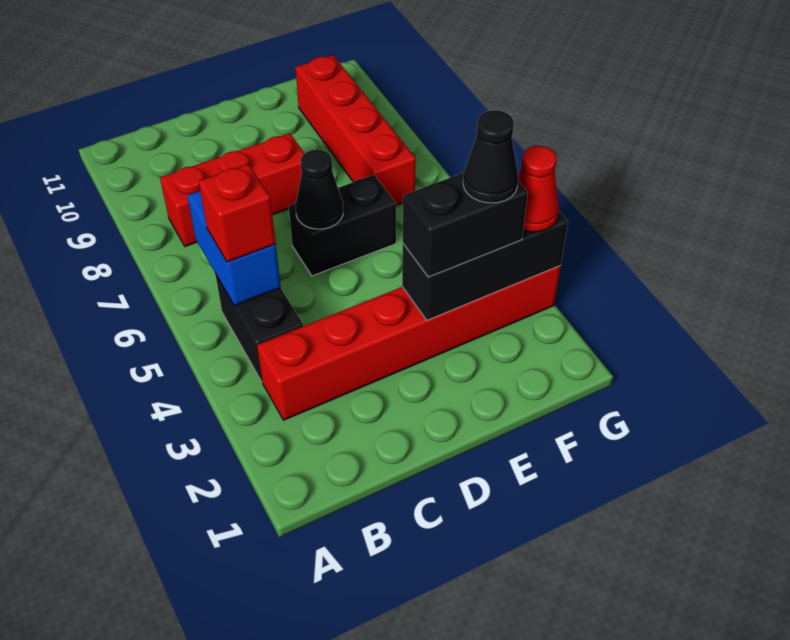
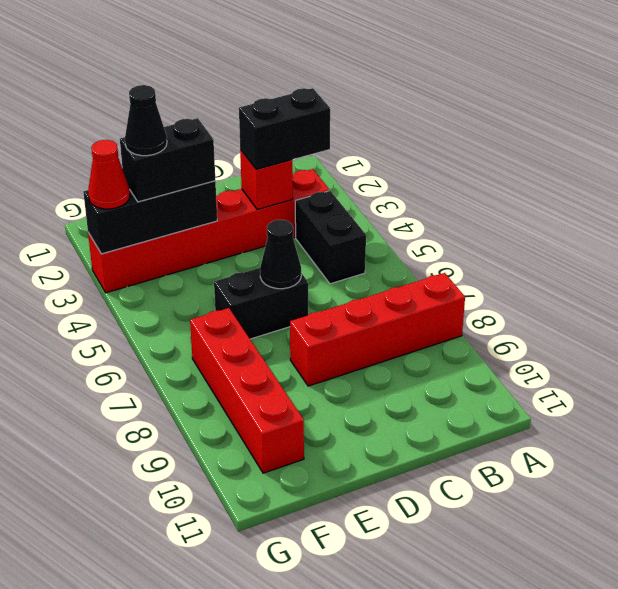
none -> black brick B3:C3 level 3
blue brick B5:B6 level 2 -> none
red brick B5 level 3 -> red brick C3 level 2
red brick B8:D8 level 1 -> red brick A8:D8 level 1

